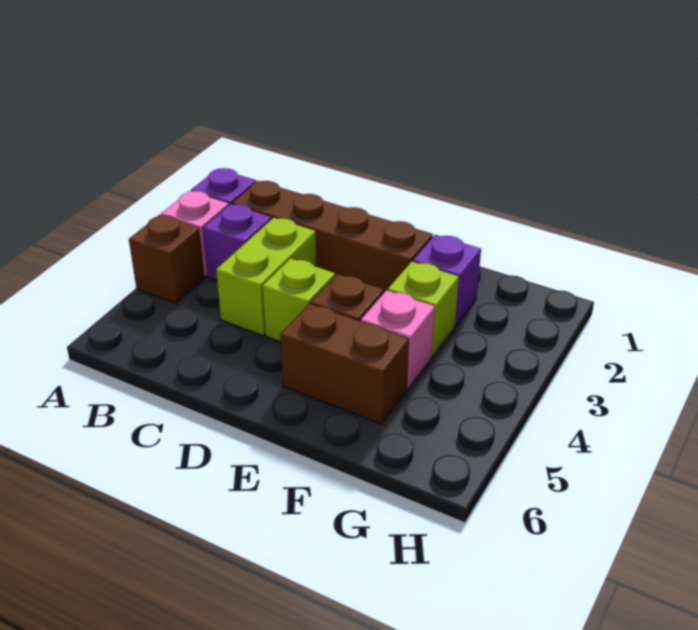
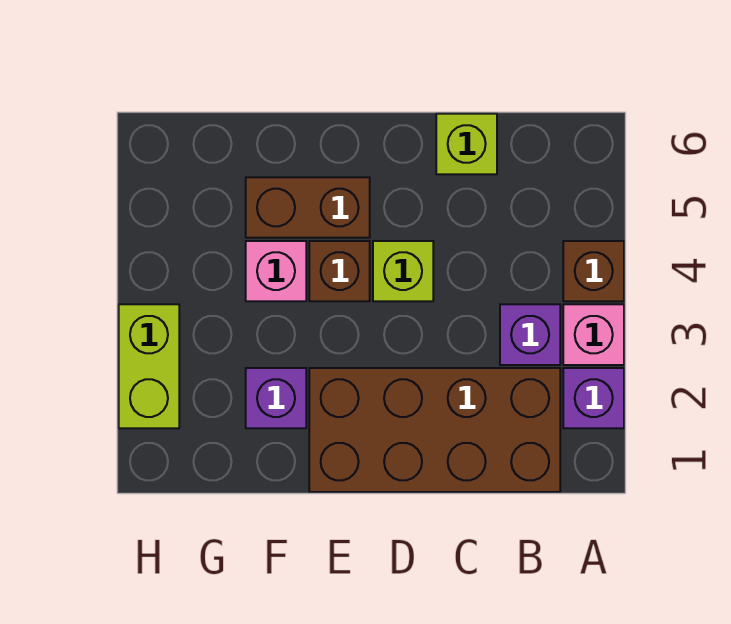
brown brick B2:E2 level 1 -> brown brick B1:E2 level 1
lime brick C3:C4 level 1 -> lime brick H2:H3 level 1
lime brick F3 level 1 -> lime brick C6 level 1

